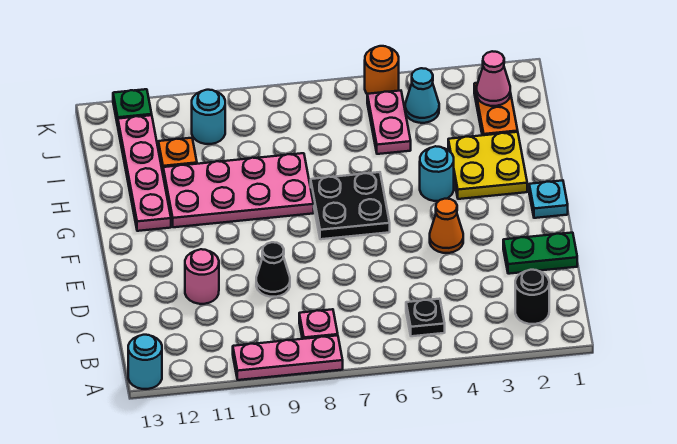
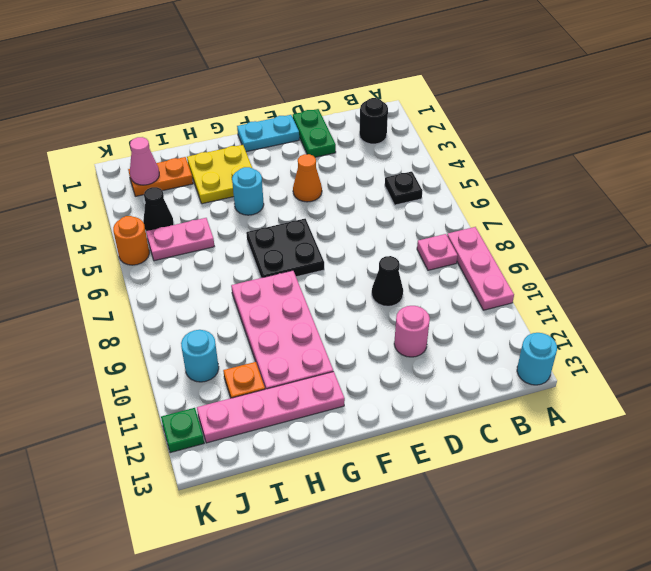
cyan plate F1 level 1 -> cyan plate E1:F1 level 1
cyan cone J4 level 1 -> black cone J4 level 1

